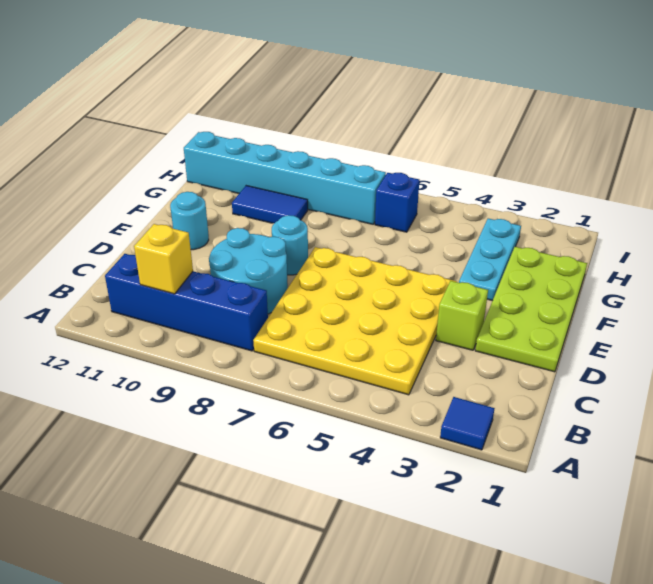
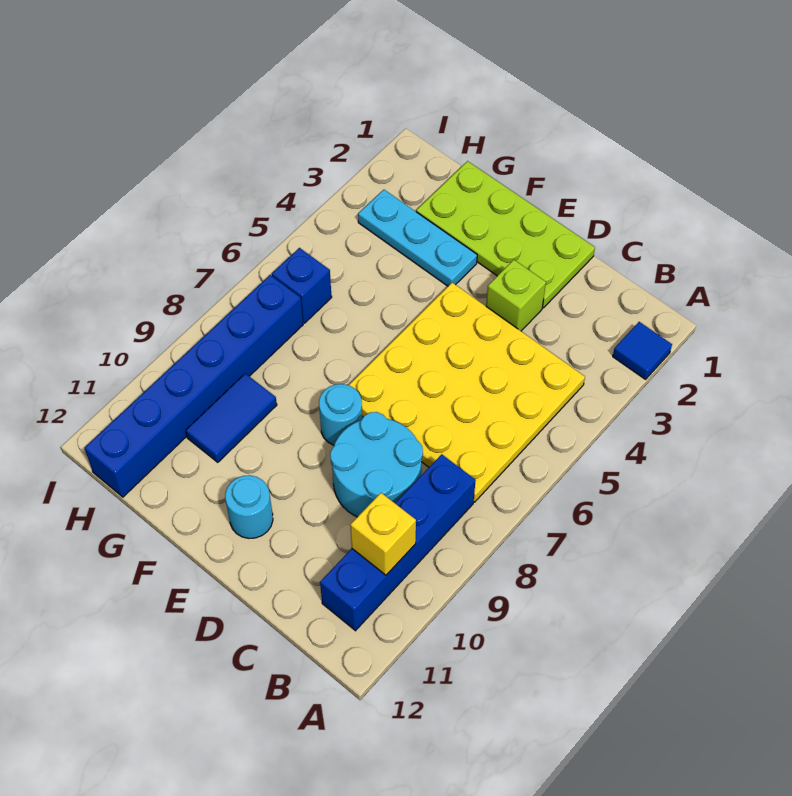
cyan brick H7:H12 level 1 -> blue brick H7:H12 level 1

